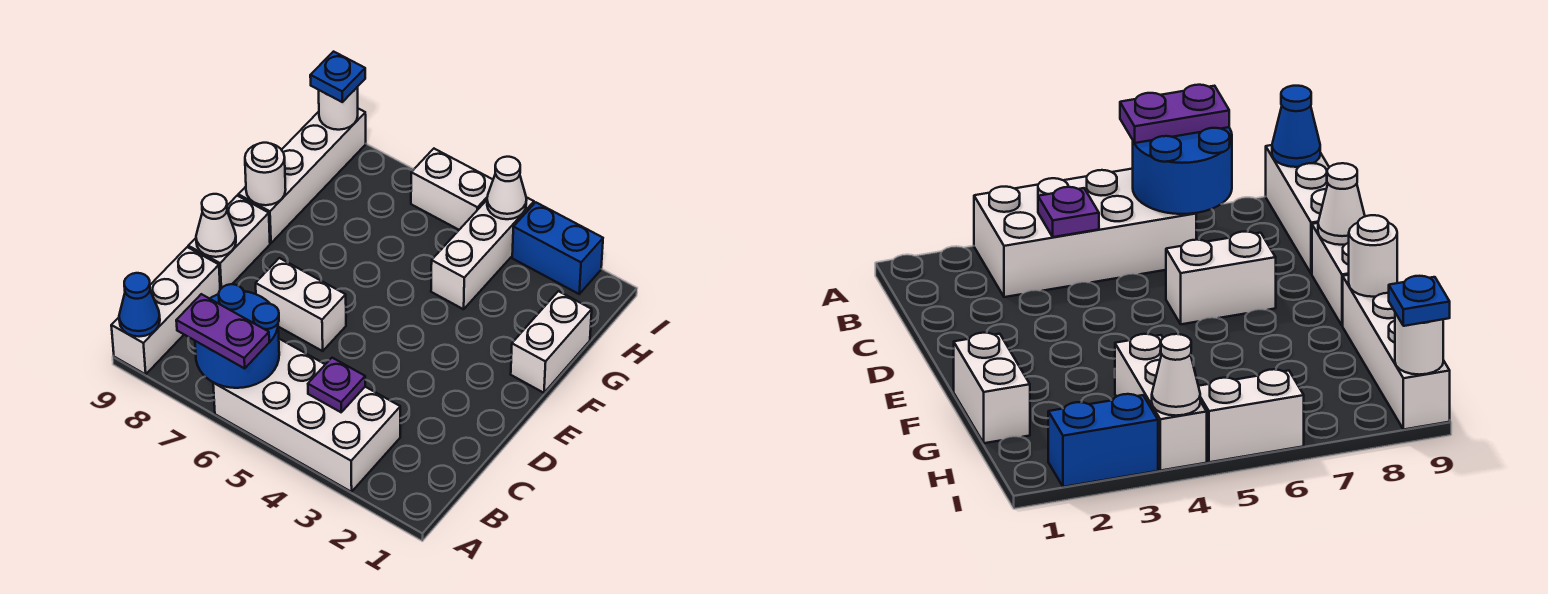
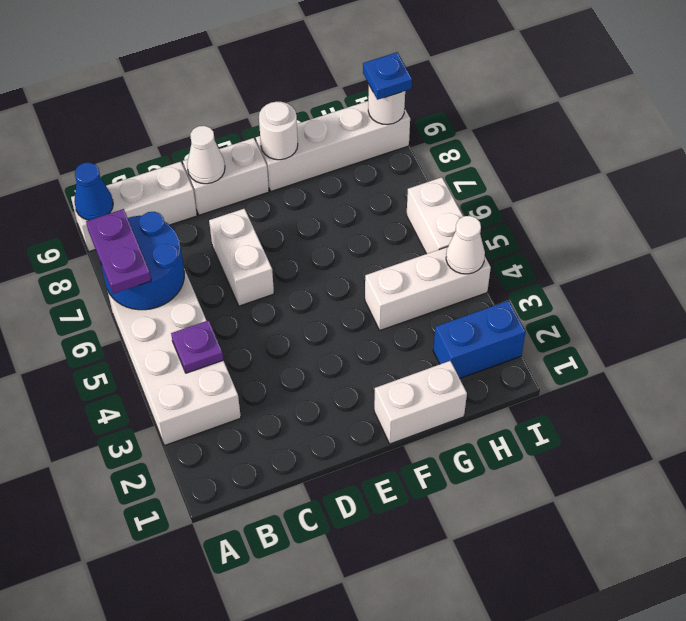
blue brick I2:I3 level 1 -> blue brick H2:I2 level 1

